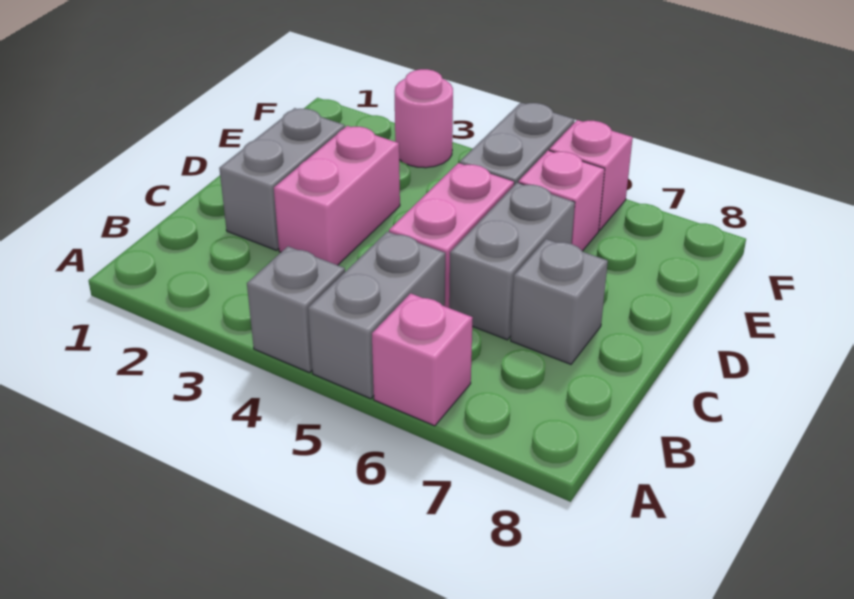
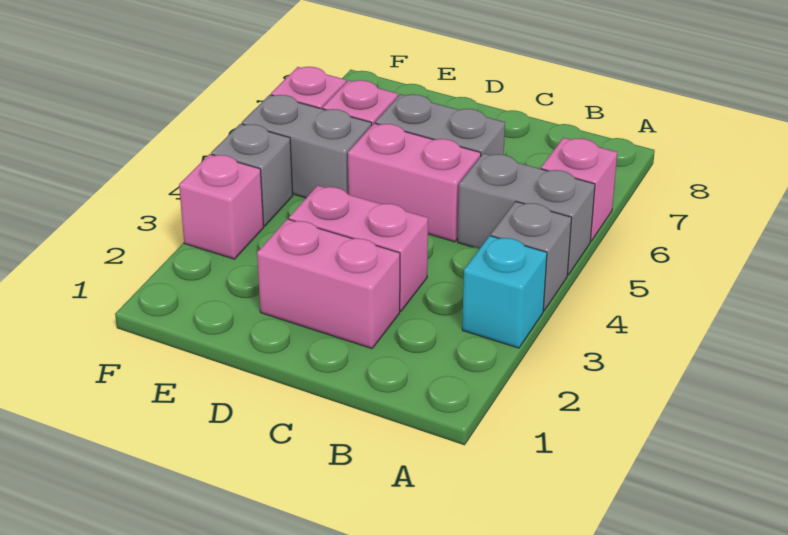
none -> cyan brick A3 level 1
grey brick C2:D2 level 1 -> pink brick C2:D2 level 1
grey brick C7 level 1 -> grey brick F4 level 1
pink round brick F3 level 1 -> pink brick F3 level 1

